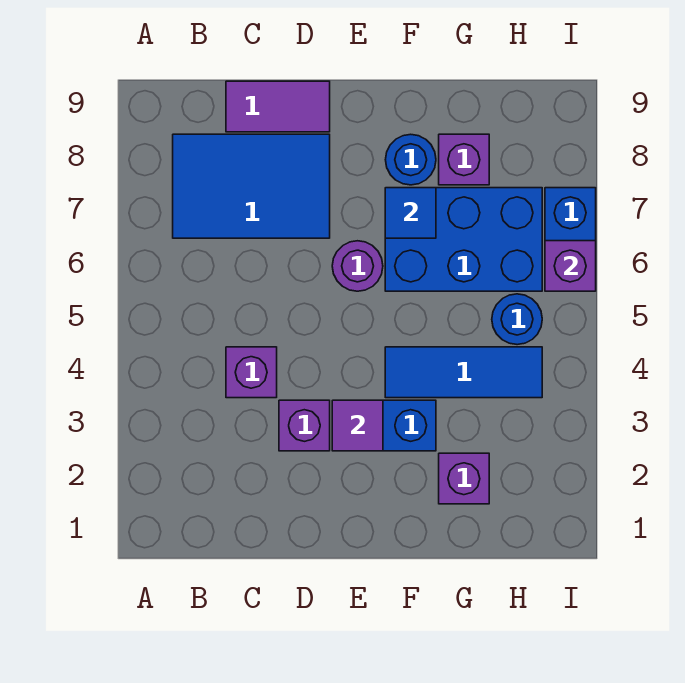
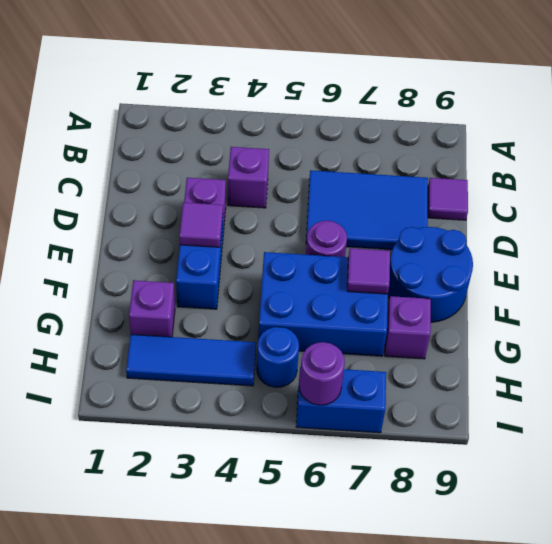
blue tile B7:D8 level 1 -> blue tile C6:D8 level 1
purple tile C9:D9 level 1 -> purple tile C9 level 1
blue tile F4:H4 level 1 -> blue tile H2:H4 level 1
blue brick F6:H7 level 1 -> blue brick F5:G7 level 1
blue tile F7 level 2 -> purple tile F7 level 2
blue round brick F8 level 1 -> blue round brick E8:F9 level 1
purple brick I6 level 2 -> purple round brick I6 level 2

